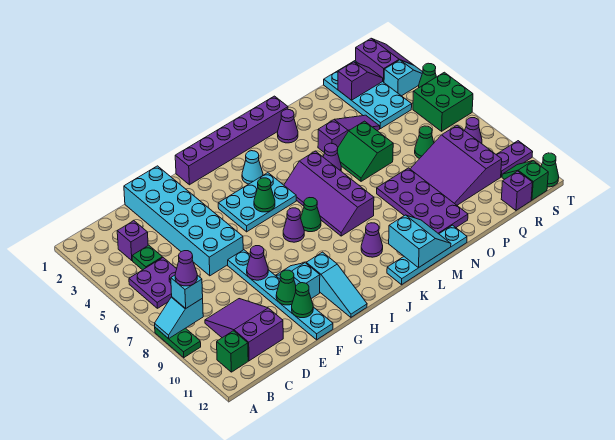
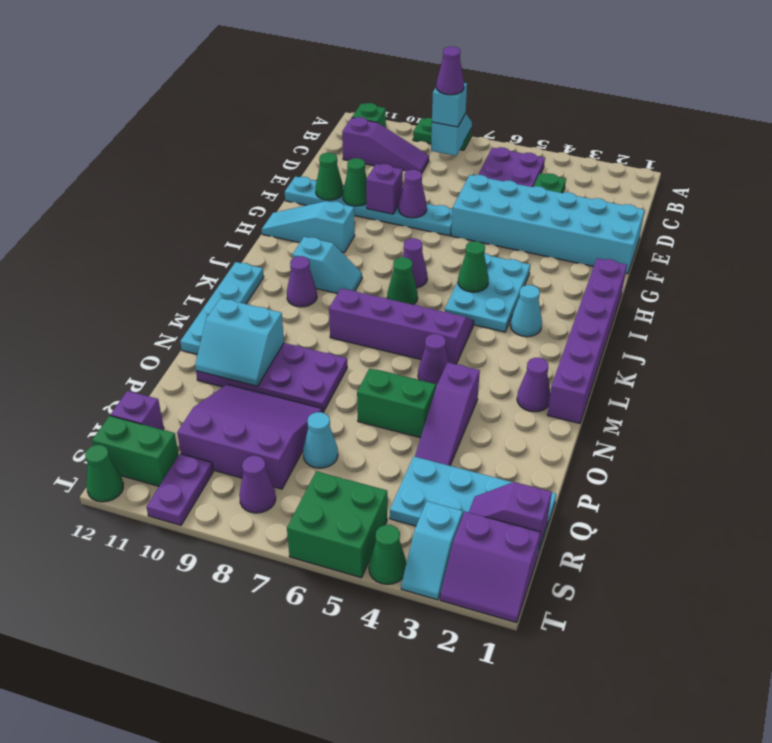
purple brick C3 level 1 -> purple brick F9 level 2
purple slope C9:D11 level 1 top 11 -> purple slope C9:C11 level 1 top 11
cyan slope G9:G10 level 1 top 10 -> cyan slope J9:J10 level 1 top 10
cyan slope L11:M12 level 2 top L -> cyan slope N10:O11 level 2 top N
purple slope Q2:R2 level 2 top Q -> purple slope R1:R2 level 2 top 1
green cone Q7 level 1 -> cyan cone Q7 level 1
green slope S11:S12 level 1 top 12 -> green brick S11:S12 level 1

